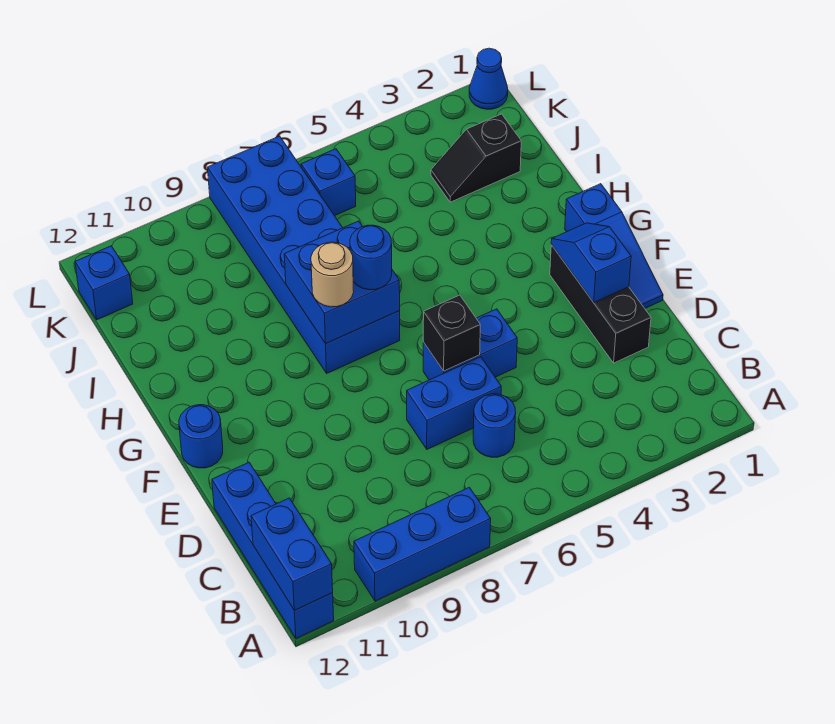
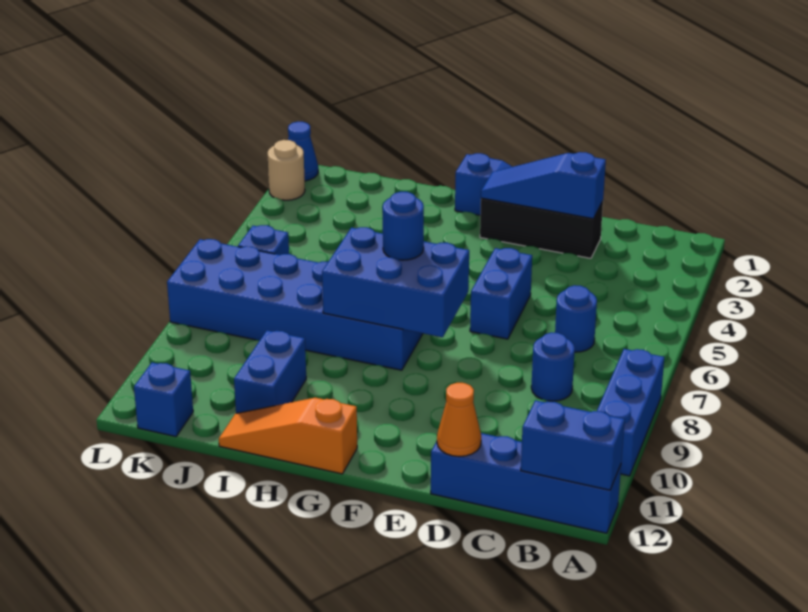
blue brick D6:D7 level 1 -> blue brick I10:I11 level 1
none -> orange cone D12 level 2
blue slope E2:F2 level 2 top E -> blue slope D2:F2 level 2 top D
black brick E6 level 2 -> none
blue round brick F12 level 1 -> blue round brick C8 level 1
blue brick G7:H8 level 2 -> blue brick F7:H8 level 2
tan round brick G8 level 3 -> tan round brick L2 level 1
none -> orange slope G12:I12 level 1 top G
black slope J2:J3 level 1 top 2 -> none

